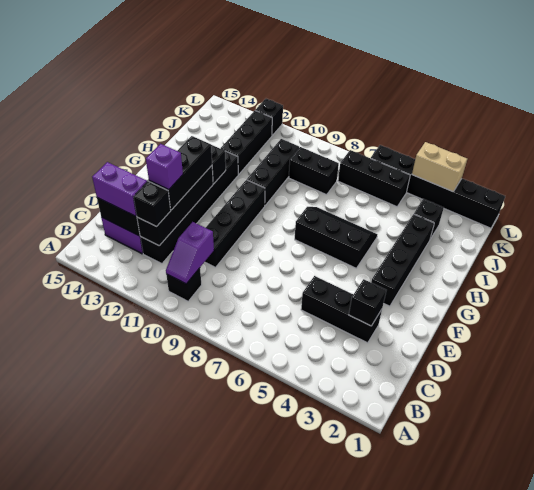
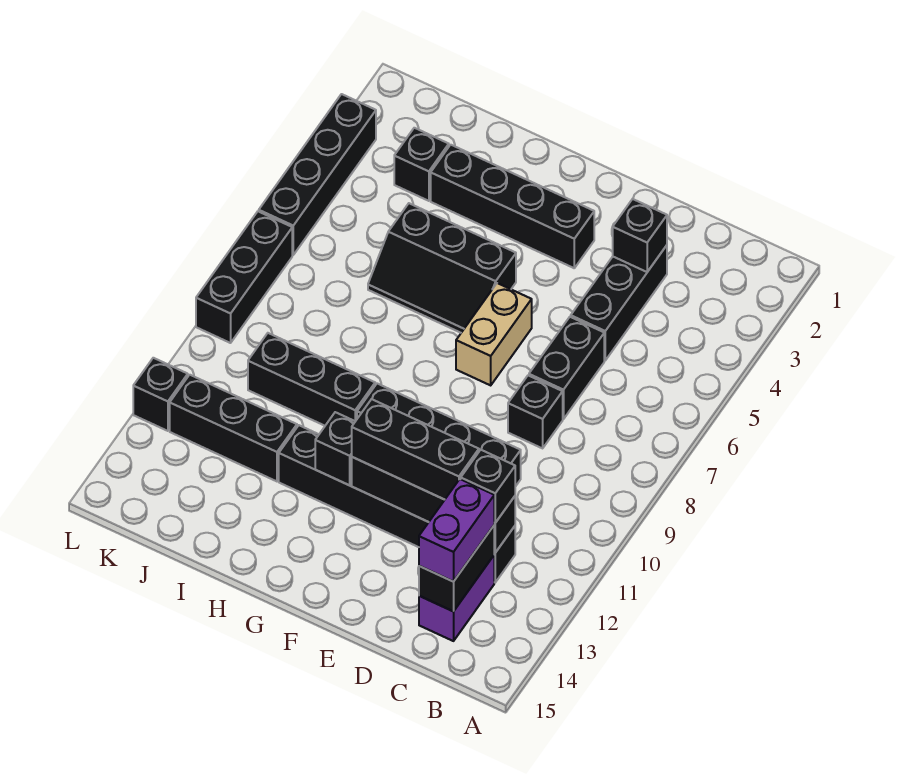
black brick B10 level 1 -> black brick D8 level 1
purple slope B10:C10 level 2 top C -> none
purple brick D12 level 4 -> none
black slope G5:H7 level 1 top G -> black slope G5:I6 level 1 top 5
black brick J8:J9 level 1 -> black brick D6:D7 level 1
black brick K5:K7 level 1 -> black brick L7:L9 level 1
black brick L1:L6 level 1 -> black brick L3:L6 level 1
tan brick L3:L4 level 2 -> tan brick F6:F7 level 1

